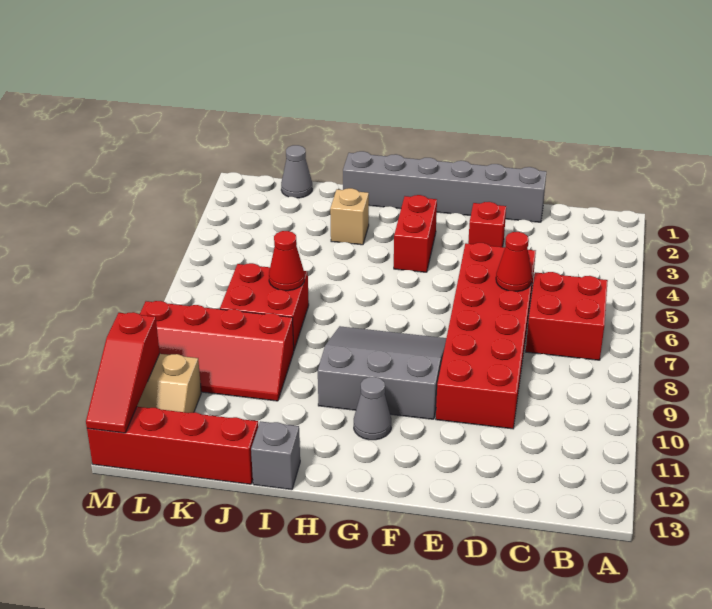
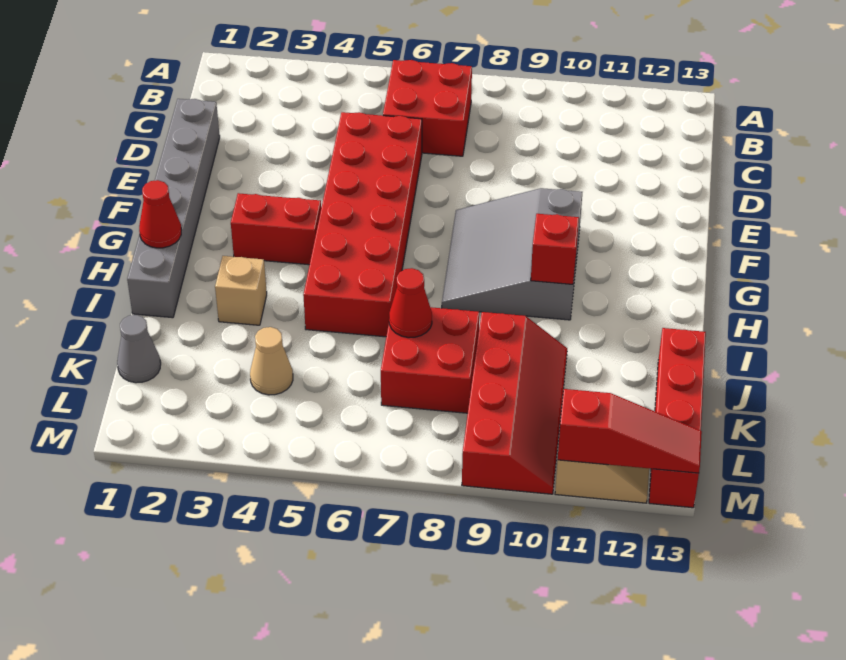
red brick D5:E10 level 1 -> red brick D5:I6 level 1
red cone D6 level 2 -> red cone H1 level 2
red brick E3 level 1 -> red brick H10 level 2
grey cone G11 level 1 -> none
grey brick I13 level 1 -> none
none -> tan cone K4 level 1

